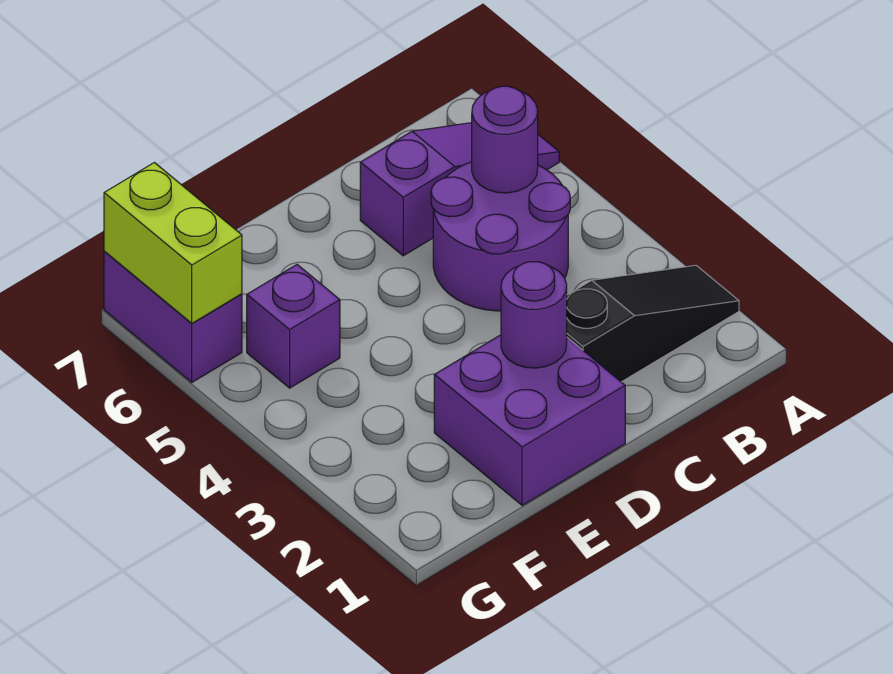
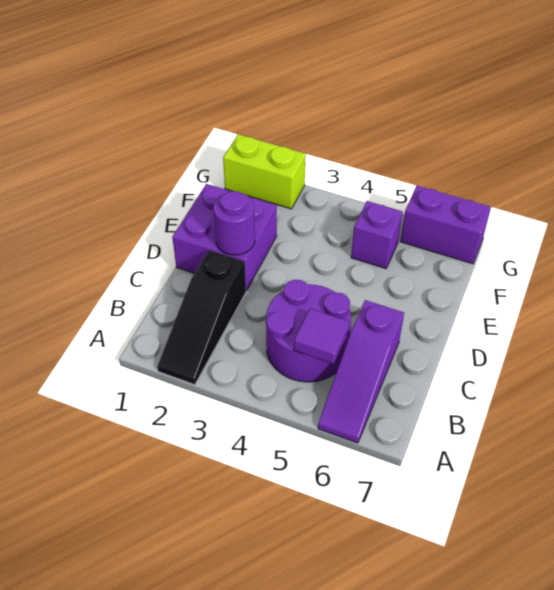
purple round brick B5 level 2 -> purple tile B5 level 2
lime brick G6:G7 level 2 -> lime brick G1:G2 level 1

